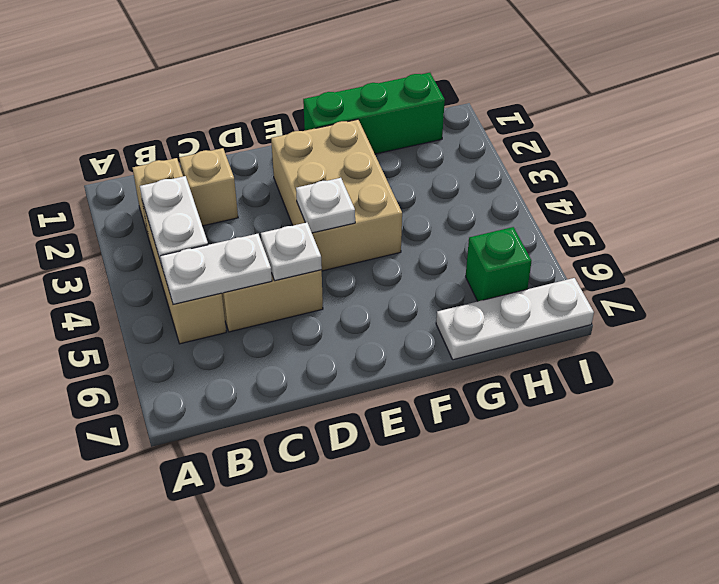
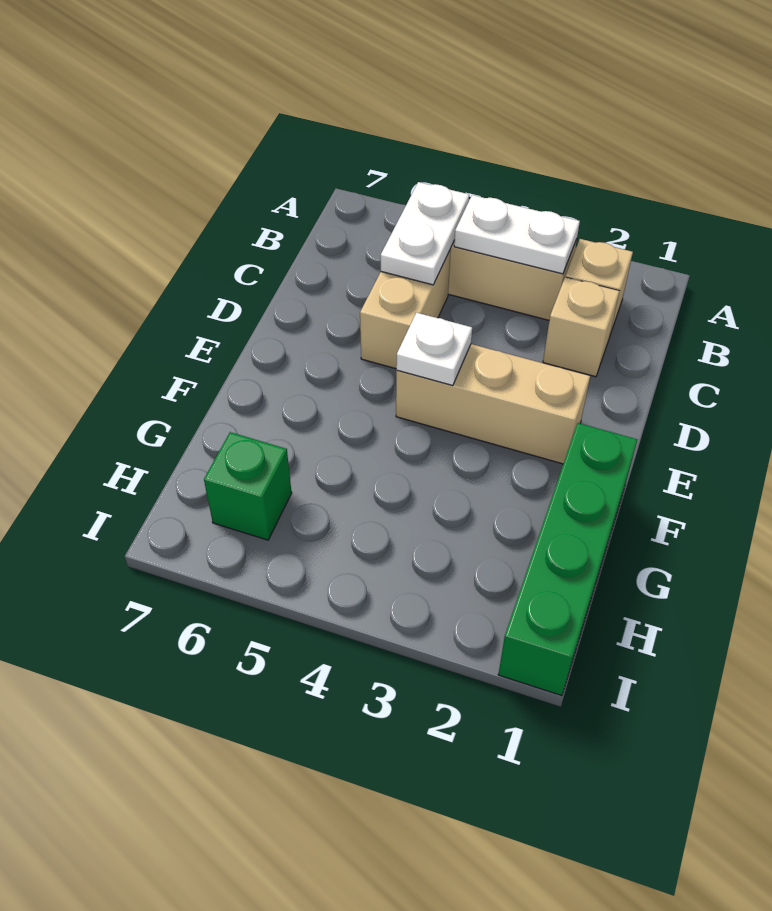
white plate D5 level 2 -> none
tan brick E2:F4 level 1 -> tan brick E2:E4 level 1
green brick F1:H1 level 1 -> green brick F1:I1 level 1
white plate G7:I7 level 1 -> none

